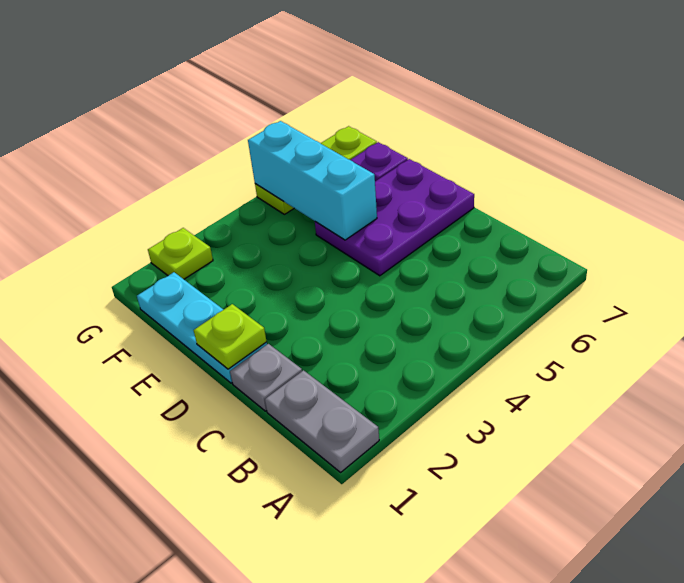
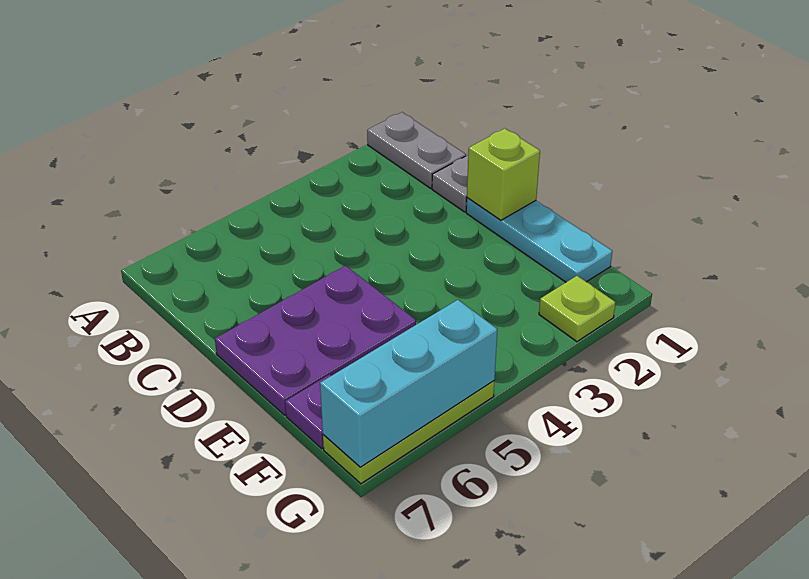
lime plate D1 level 2 -> lime brick D1 level 2
cyan brick E5:G5 level 2 -> cyan brick G5:G7 level 2

